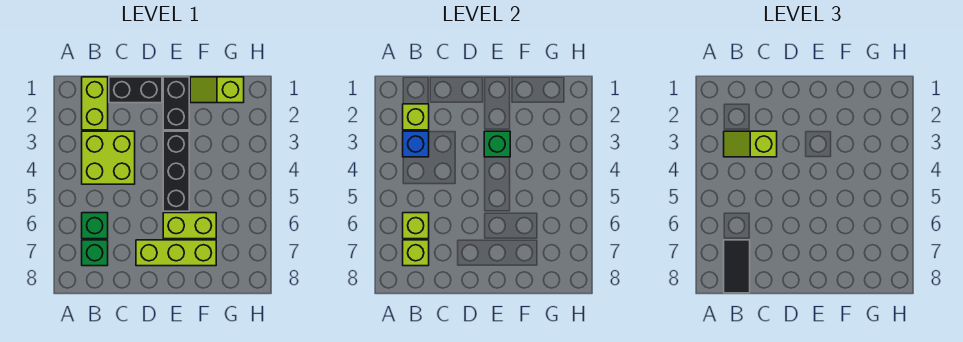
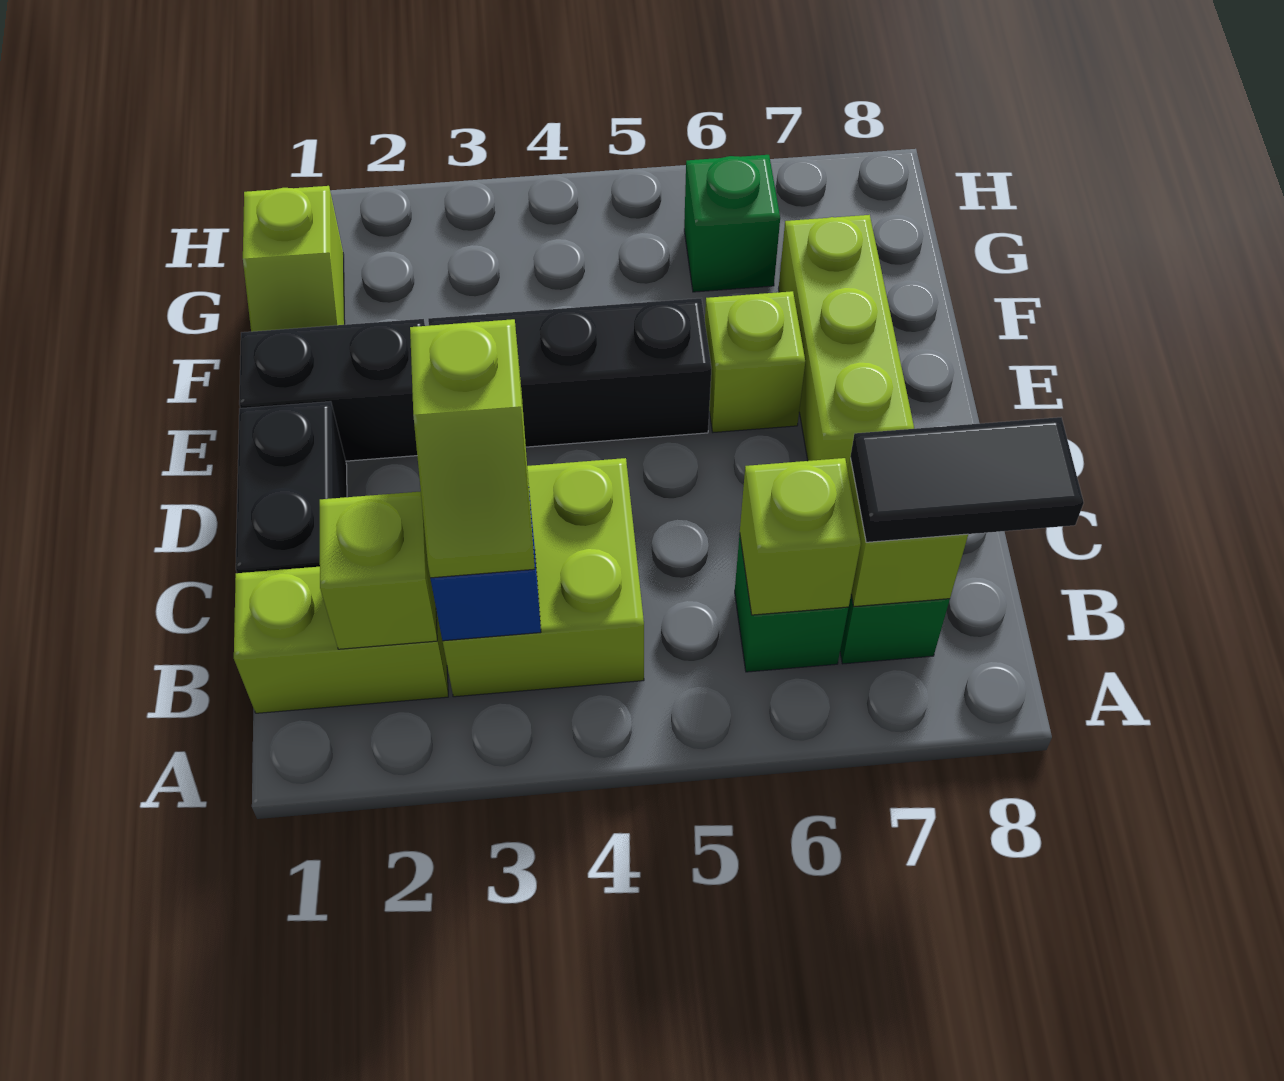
green brick E3 level 2 -> green brick G6 level 1
lime brick E6:F6 level 1 -> lime brick E6 level 1

